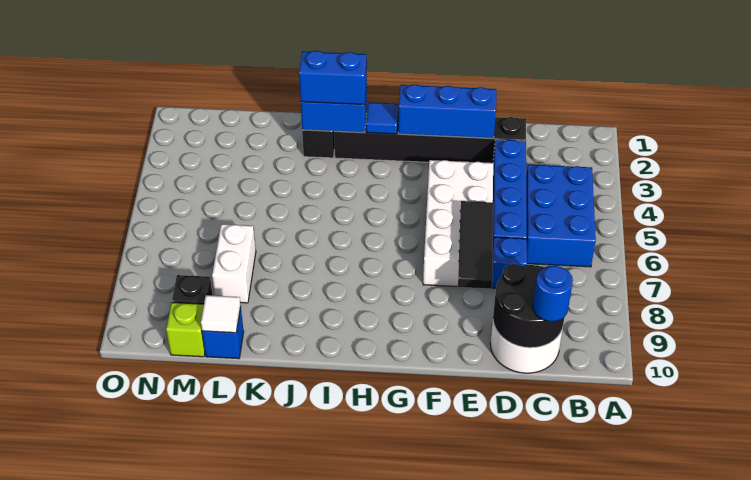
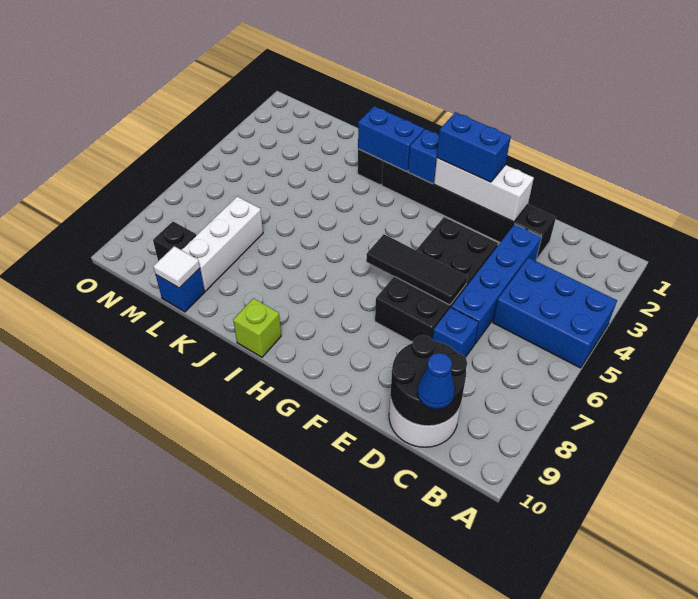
blue brick B4:C6 level 1 -> blue brick A4:C5 level 1
blue round brick C10 level 3 -> blue cone C10 level 3
blue brick E2:G2 level 2 -> white brick E2:G2 level 2
white brick E4:F7 level 1 -> black brick E4:F7 level 1
black tile E6:E8 level 2 -> black tile E6:G6 level 2
blue tile H2 level 2 -> blue brick H2 level 2
blue brick I2:J2 level 3 -> blue brick F2:G2 level 3
white brick L7:L8 level 1 -> white brick L7:L9 level 1
lime brick M10 level 1 -> lime brick I10 level 1

